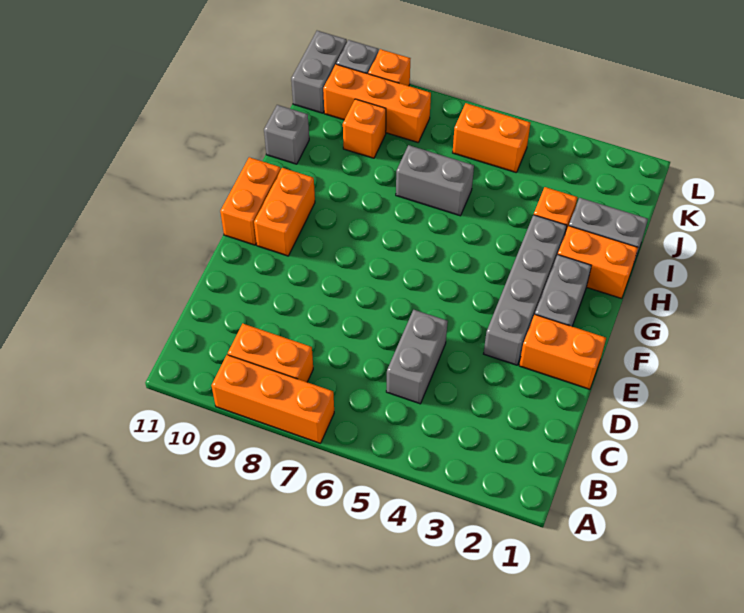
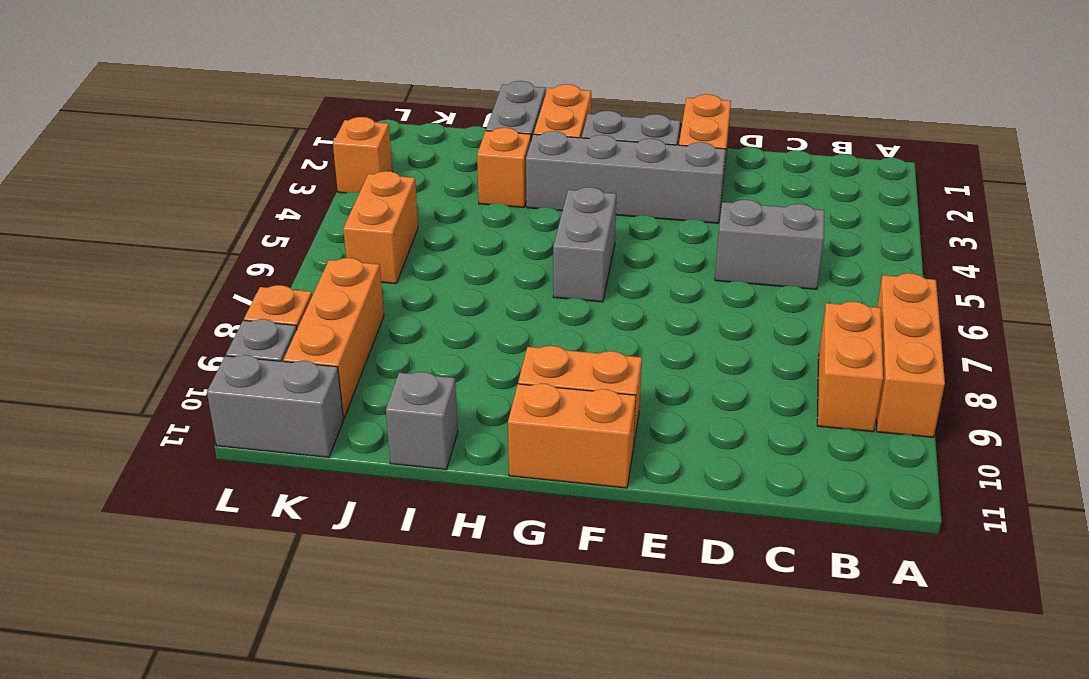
grey brick I6:I7 level 1 -> grey brick G5:G6 level 1
orange brick J9 level 1 -> orange brick L3 level 1

